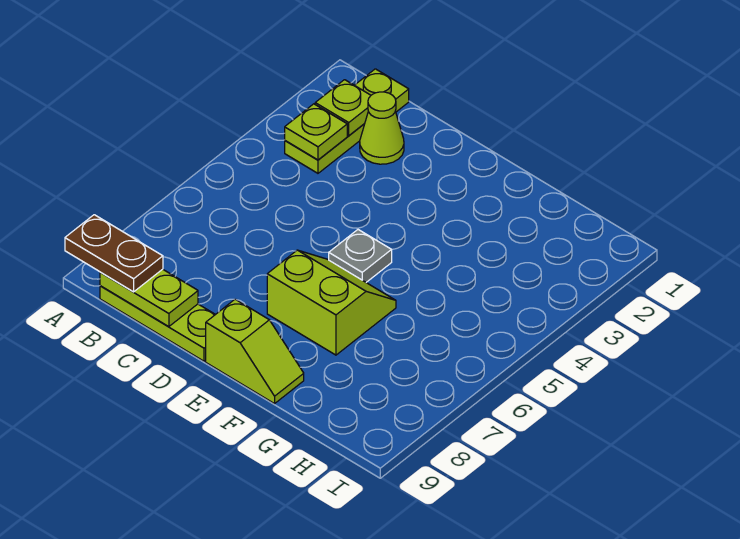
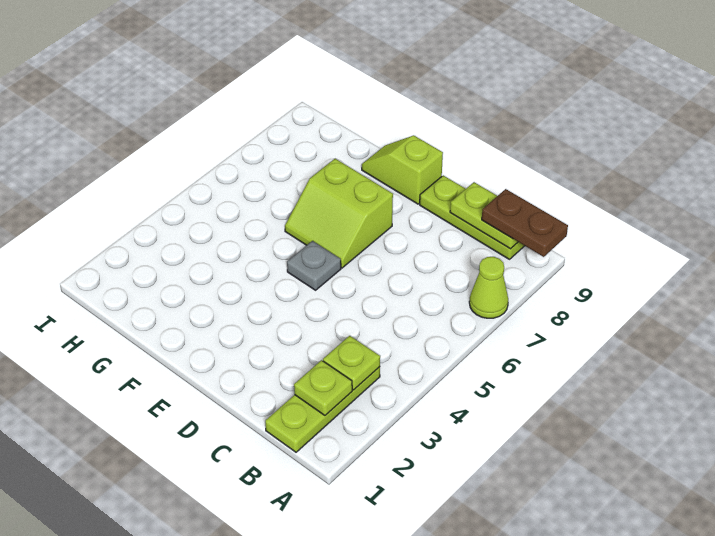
lime cone C2 level 1 -> lime cone A7 level 1

